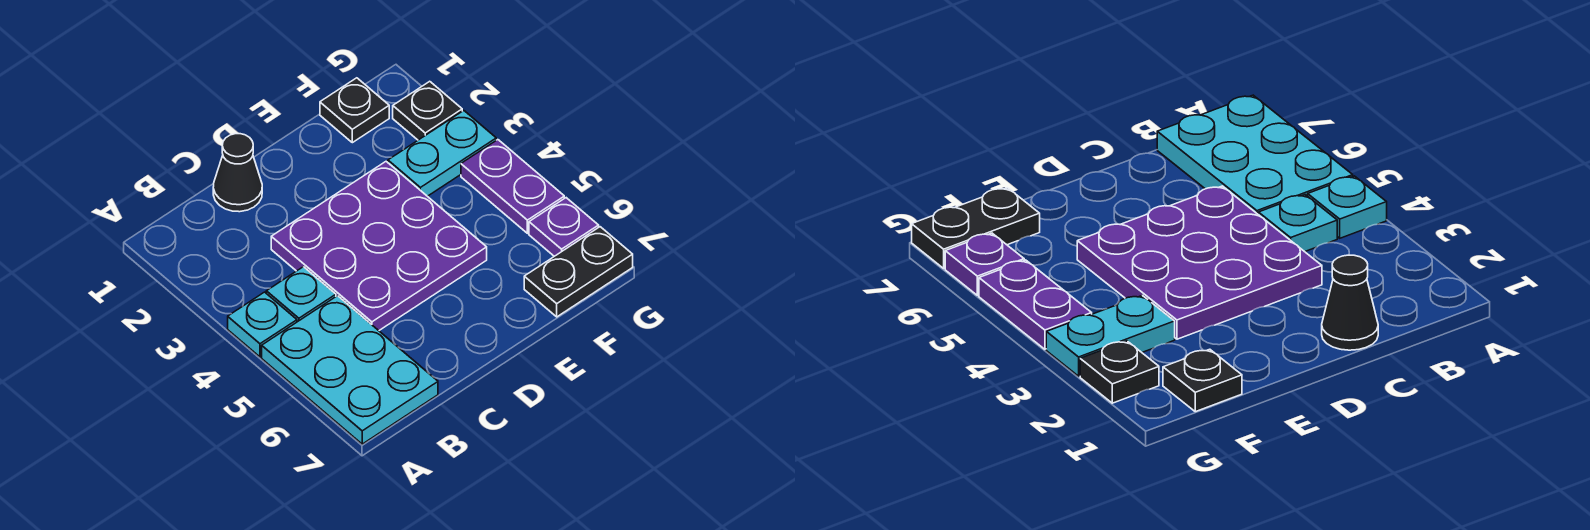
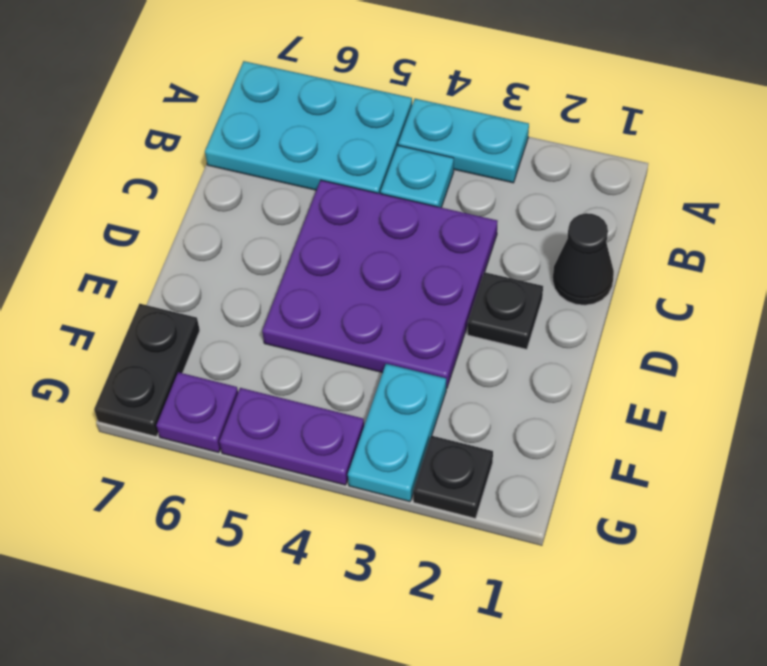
cyan plate A4 level 1 -> cyan plate A3:A4 level 1
black plate F1 level 1 -> black plate D2 level 1

